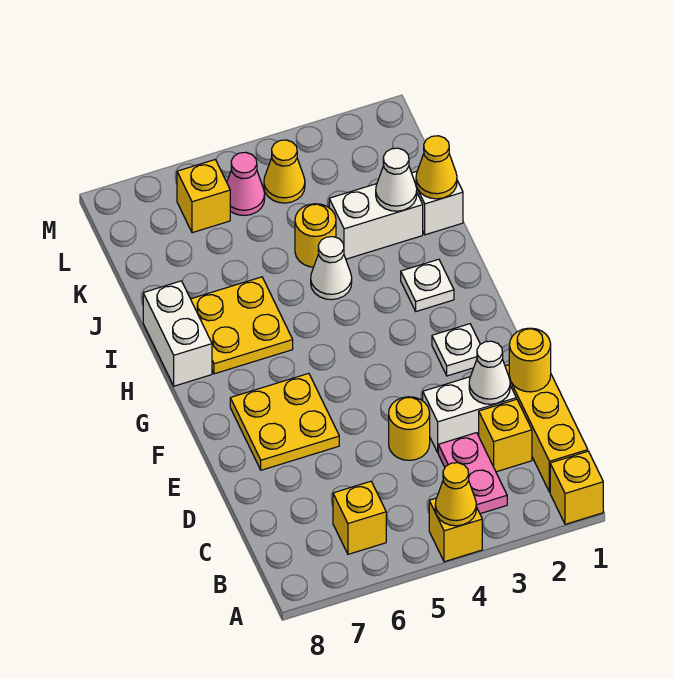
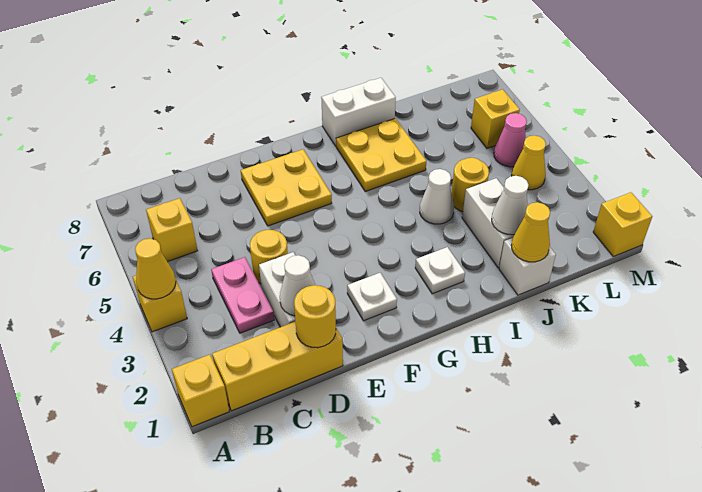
pink plate B3:C3 level 1 -> pink plate C3:C4 level 1
yellow brick C2 level 1 -> yellow brick M1 level 1

